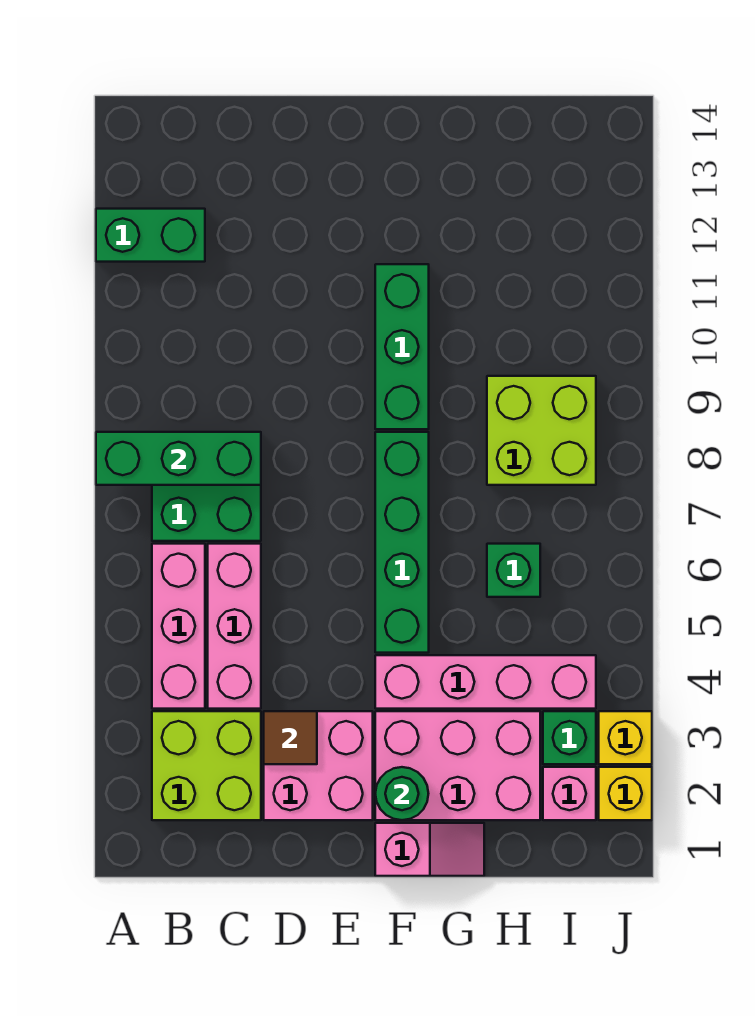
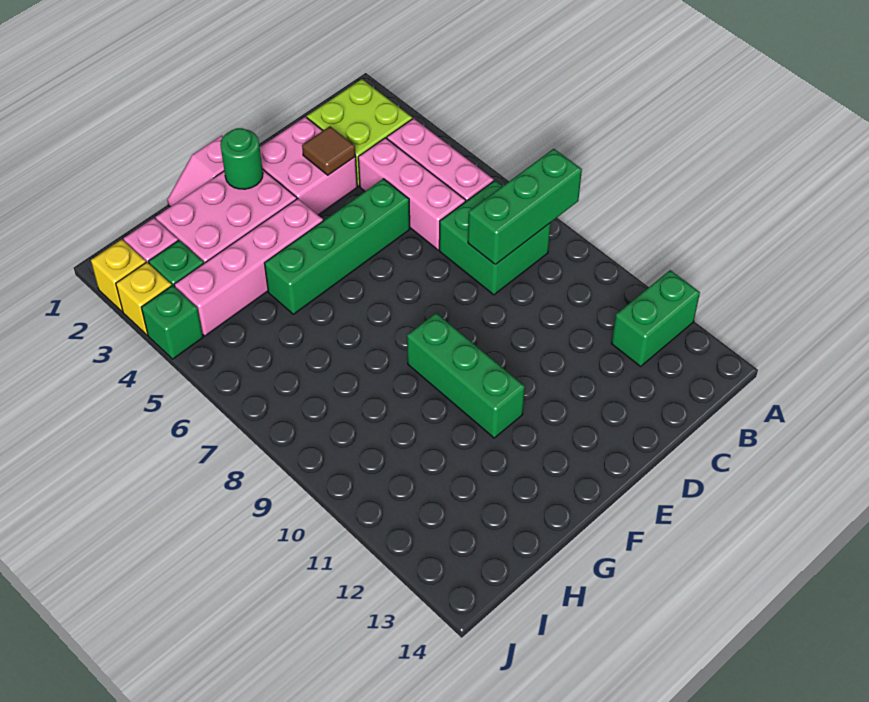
green brick F5:F8 level 1 -> green brick D5:G5 level 1
green brick H6 level 1 -> green brick J4 level 1
lime brick H8:I9 level 1 -> none

